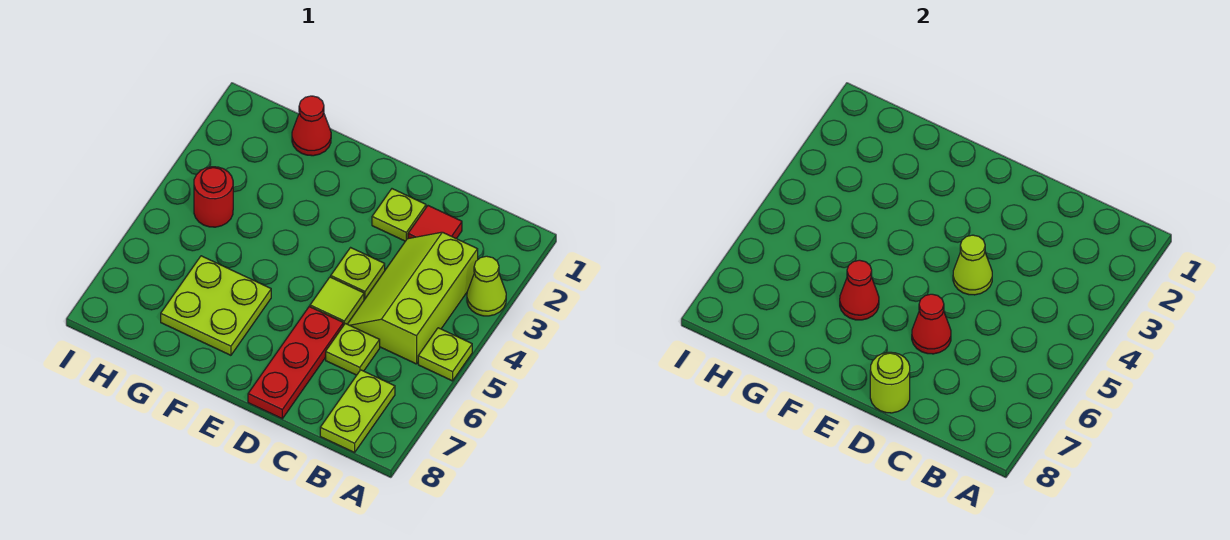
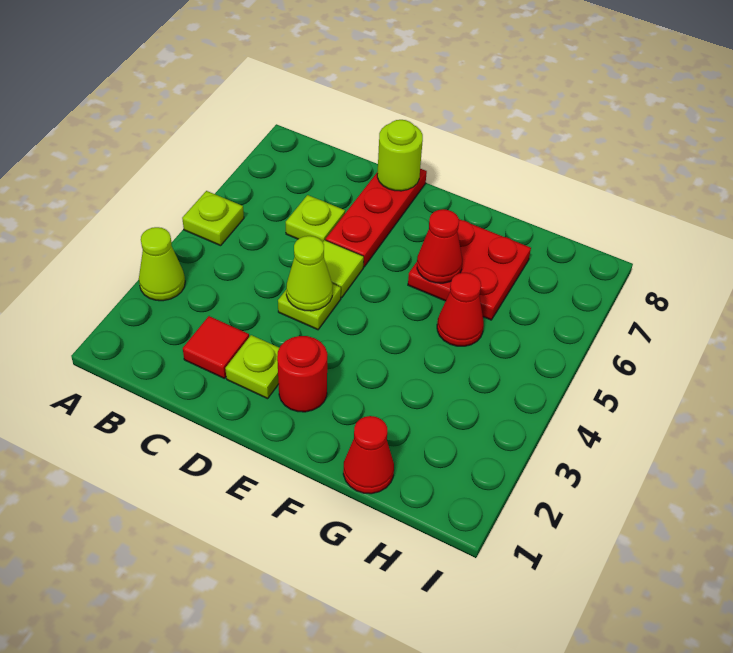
lime slope B3:C5 level 1 top B -> none
lime plate B7:B8 level 1 -> none
red cone D6 level 2 -> red cone G5 level 1
lime plate F6:G7 level 1 -> red plate F6:G7 level 1
red round brick H4 level 1 -> red round brick E2 level 1

